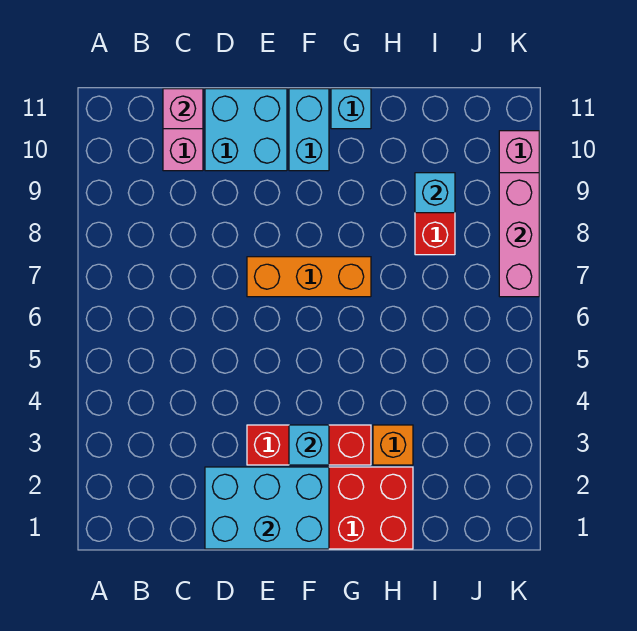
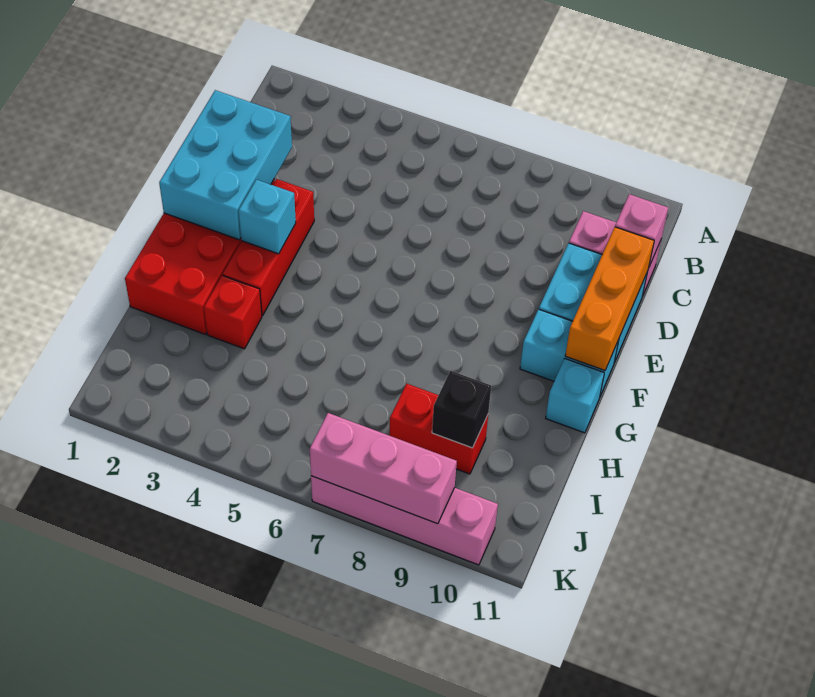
orange brick E7:G7 level 1 -> orange brick D11:F11 level 2
orange brick H3 level 1 -> red brick H3 level 1
cyan brick I9 level 2 -> black brick I9 level 2

